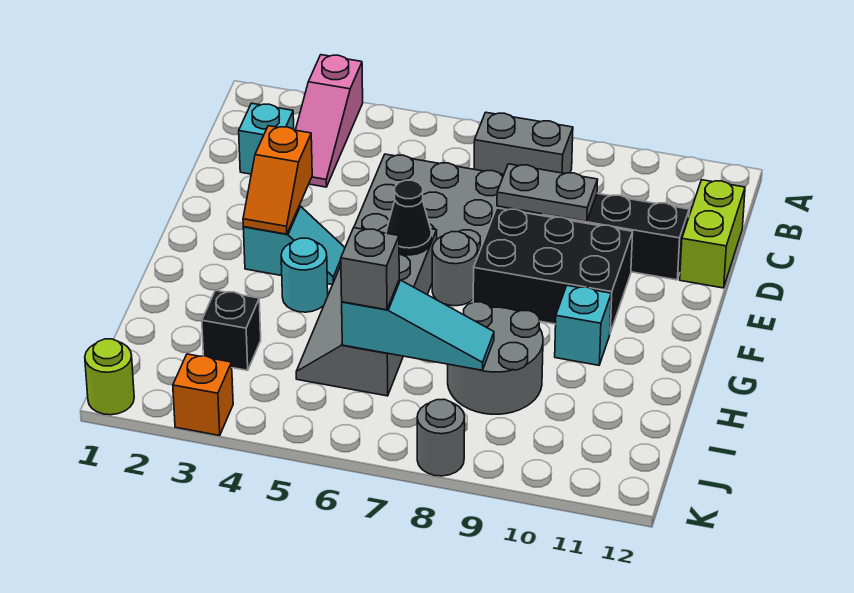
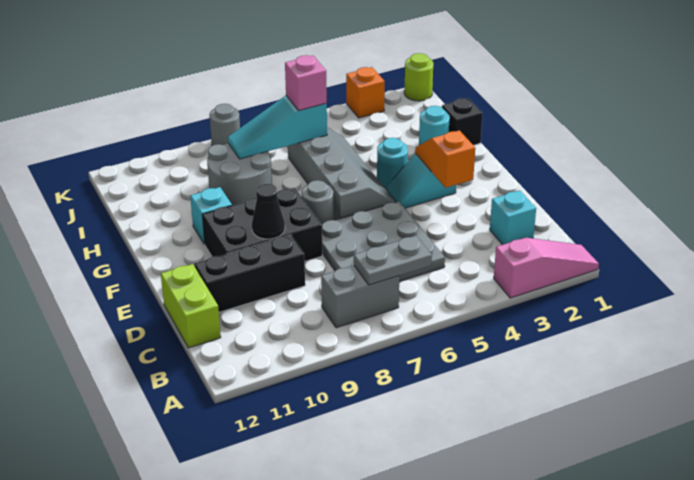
pink slope A3:C3 level 1 top A -> pink slope A1:A3 level 1 top 3
grey plate D8:D9 level 2 -> grey plate B6:B7 level 2
black cone F6 level 2 -> black cone E9 level 2
none -> cyan round brick H2 level 1
black brick I3 level 1 -> black brick H1 level 1
grey brick I6 level 3 -> pink brick I6 level 3

